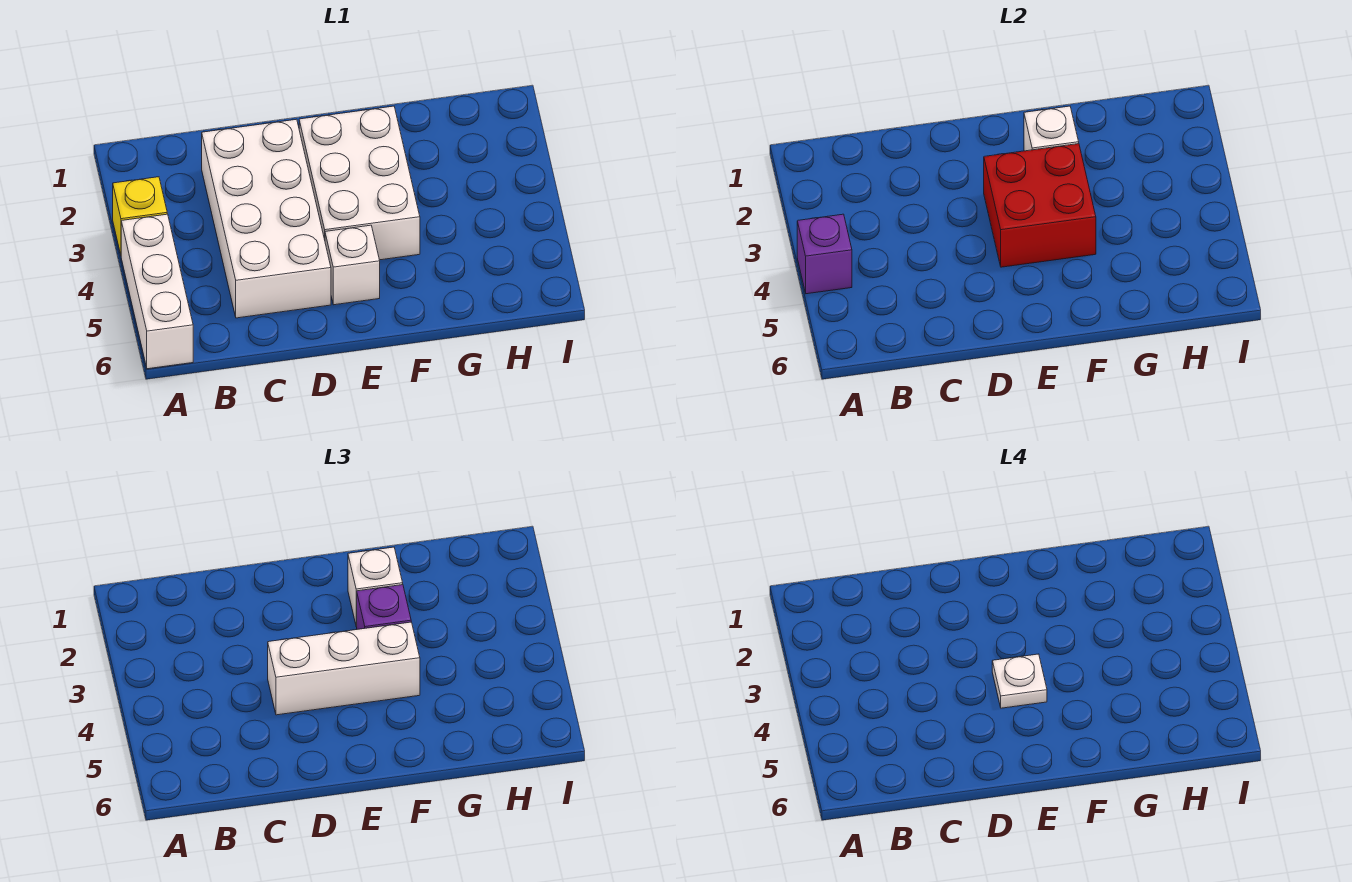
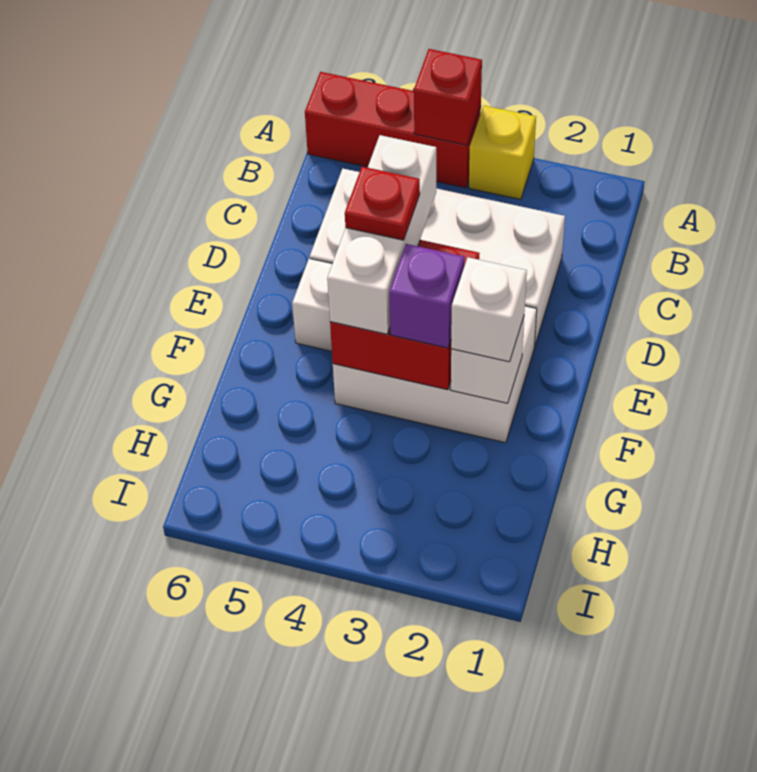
white brick A4:A6 level 1 -> red brick A4:A6 level 1
purple brick A4 level 2 -> red brick A4 level 2
white plate E4 level 4 -> red plate E4 level 4

